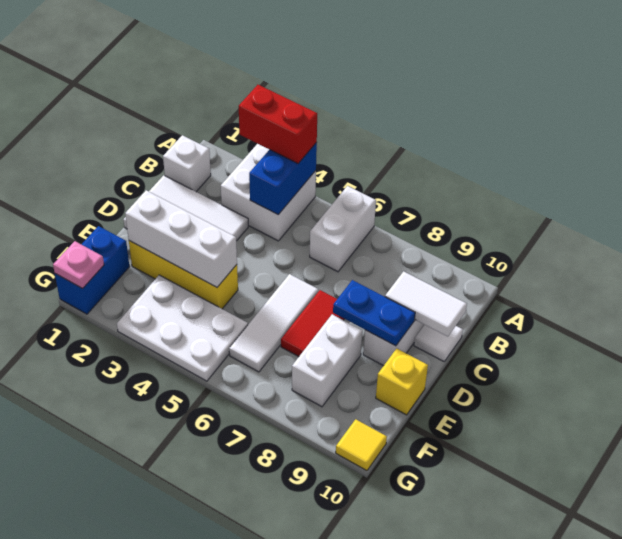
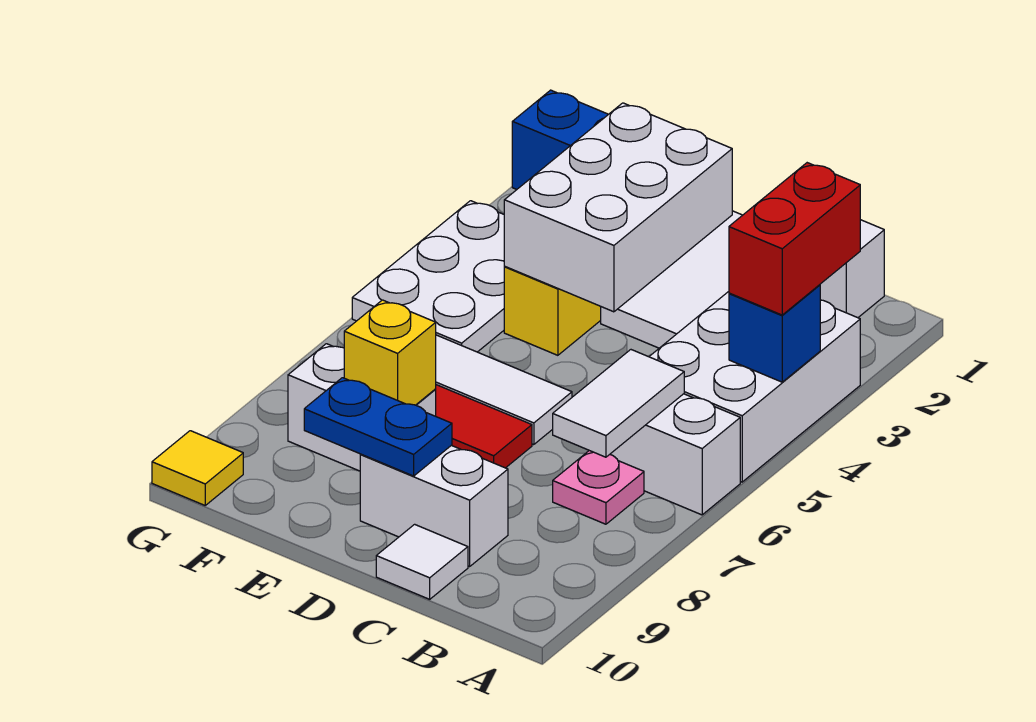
white brick A3:B4 level 1 -> white brick A3:B5 level 1
blue brick A4:B4 level 2 -> blue brick A4 level 2
white tile C9:C10 level 2 -> white tile B6:B7 level 2
blue plate D8:D9 level 2 -> blue plate D9:E9 level 2
white brick E2:E4 level 2 -> white brick D2:E4 level 2
yellow brick E10 level 1 -> yellow brick E8 level 2
pink plate G1 level 2 -> pink plate B7 level 1

